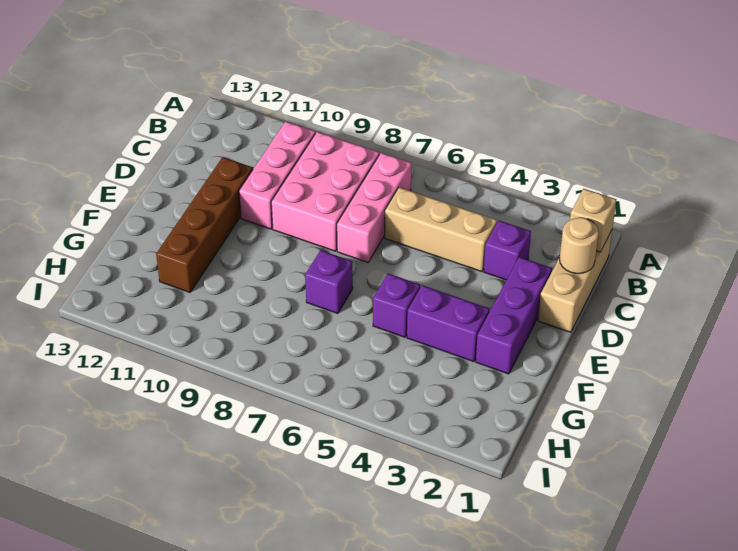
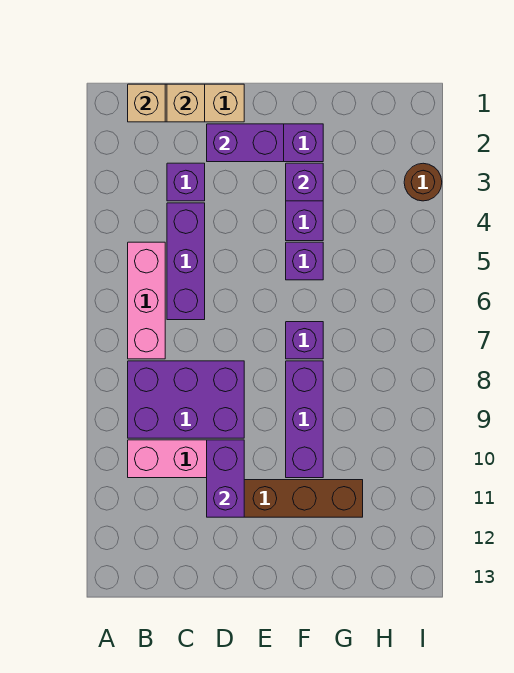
pink brick B7:D7 level 1 -> pink brick B5:B7 level 1
pink brick B8:D9 level 1 -> purple brick B8:D9 level 1
tan round brick C1 level 2 -> tan brick C1 level 2
tan brick C4:C6 level 1 -> purple brick C4:C6 level 1
none -> purple brick D2:E2 level 2
none -> purple brick D10:D11 level 2
none -> purple brick F3 level 2
none -> purple brick F8:F10 level 1
none -> brown round brick I3 level 1

